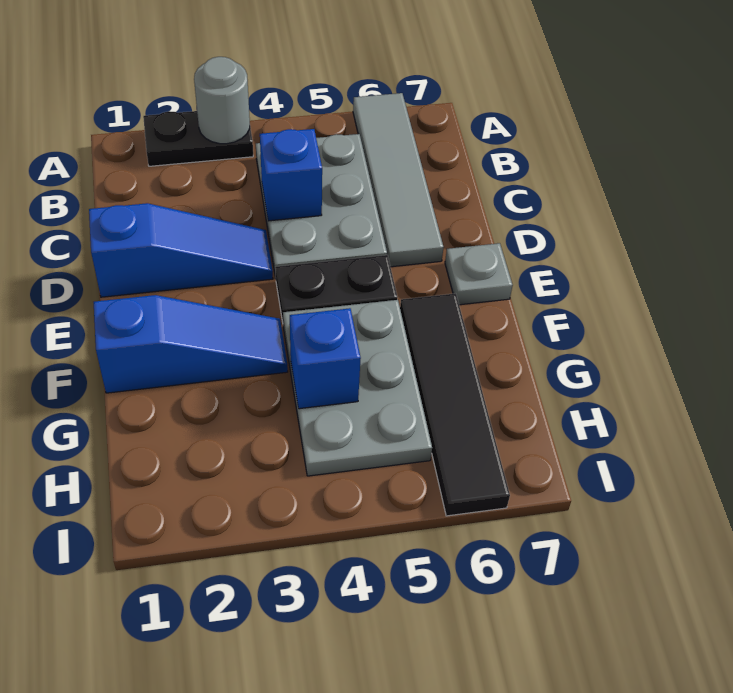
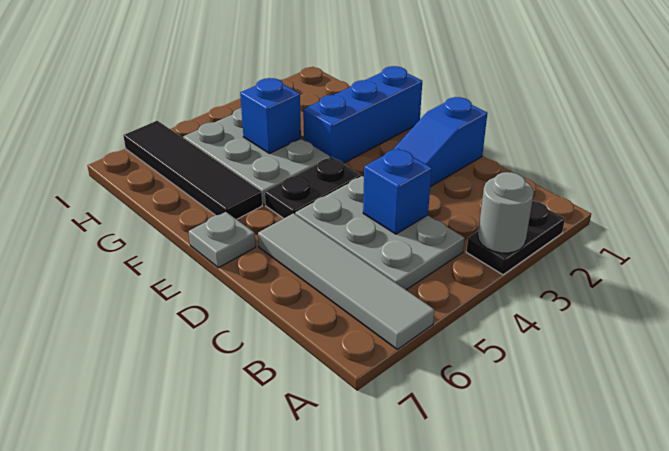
blue slope F1:F3 level 1 top 1 -> blue brick F1:F3 level 1

